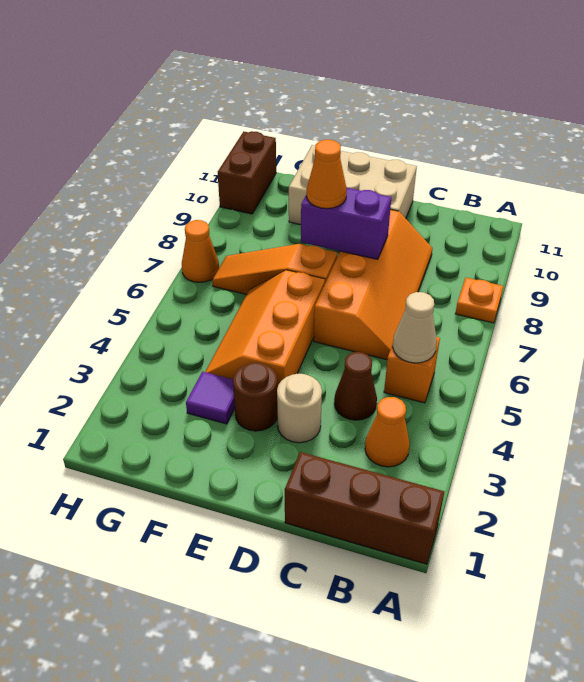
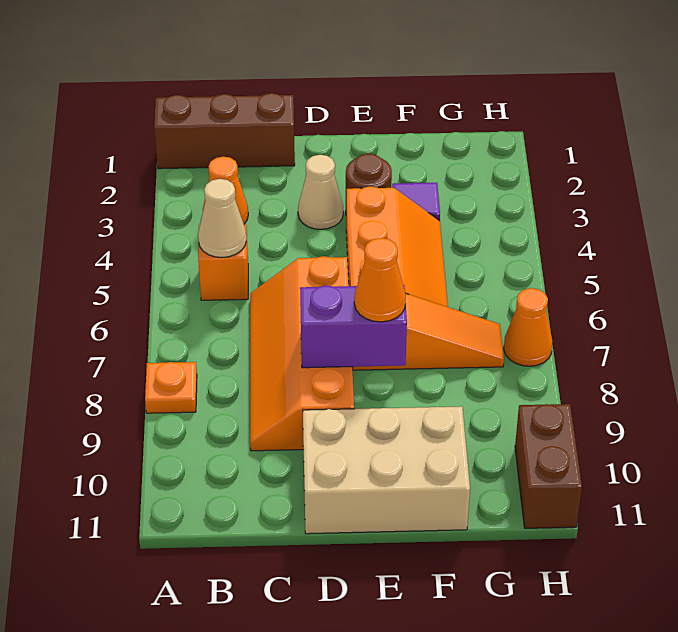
brown cone C4 level 1 -> none
tan round brick D3 level 1 -> tan cone D3 level 1

